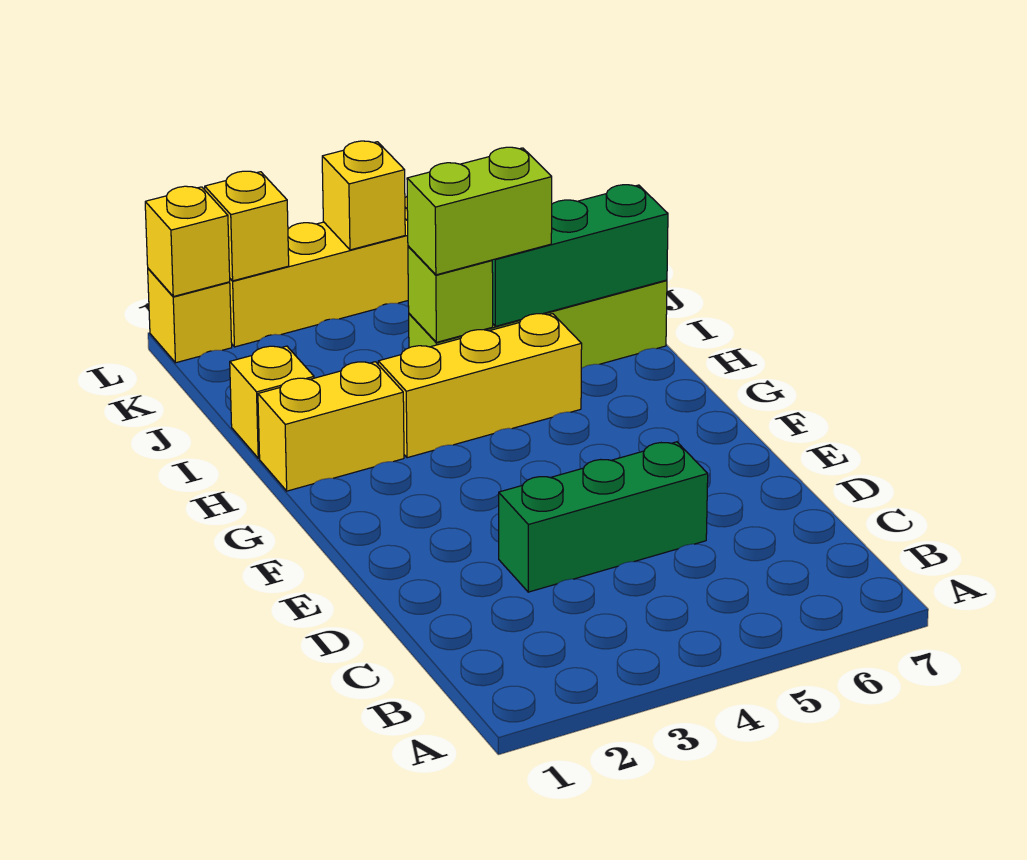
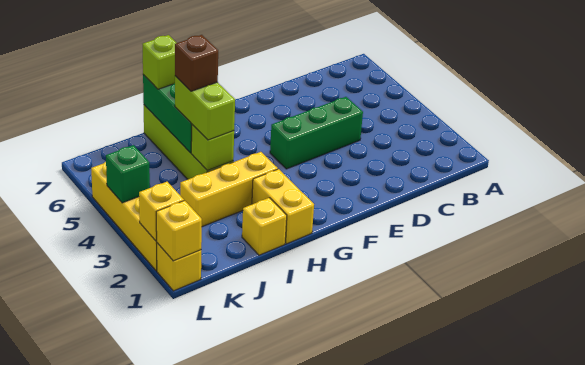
green brick D3:D5 level 1 -> green brick D4:F4 level 1
yellow brick H3:H5 level 1 -> yellow brick H3:J3 level 1
none -> brown brick I5 level 4
none -> lime brick I7 level 3
yellow brick L4 level 2 -> green brick L4 level 2

